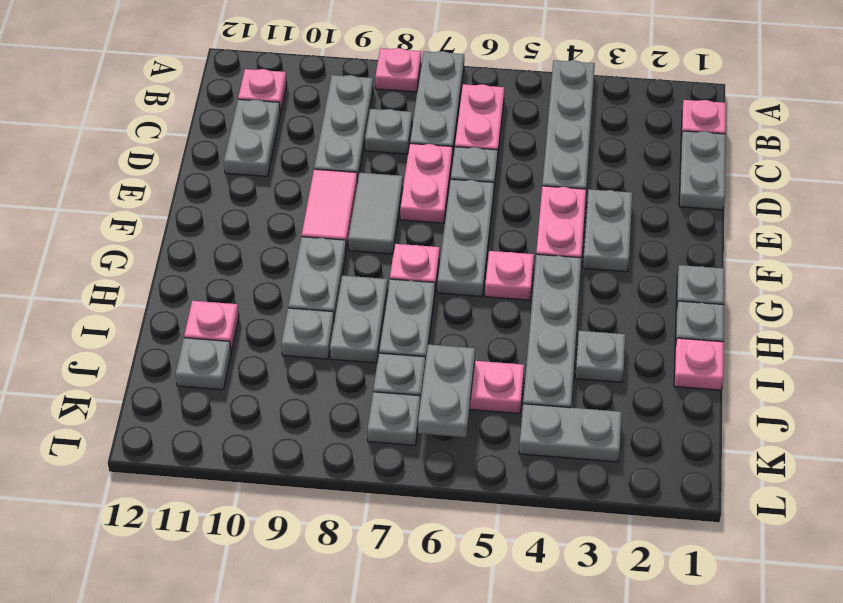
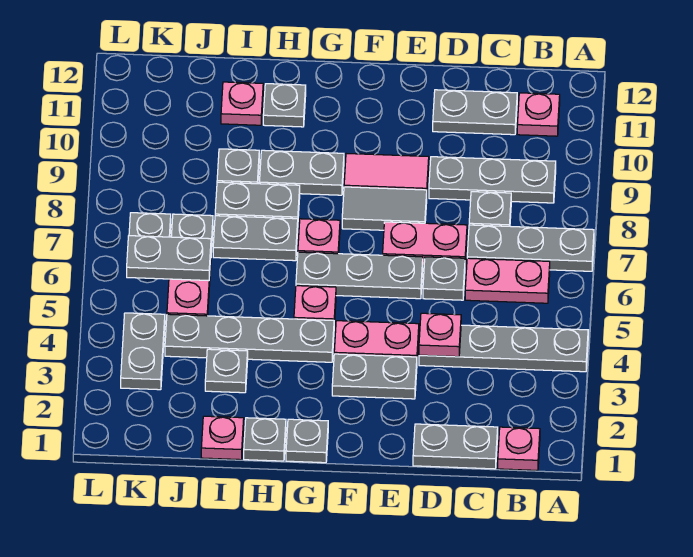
pink plate A8 level 1 -> pink plate D4 level 2
grey plate J11 level 1 -> grey plate H11 level 1

